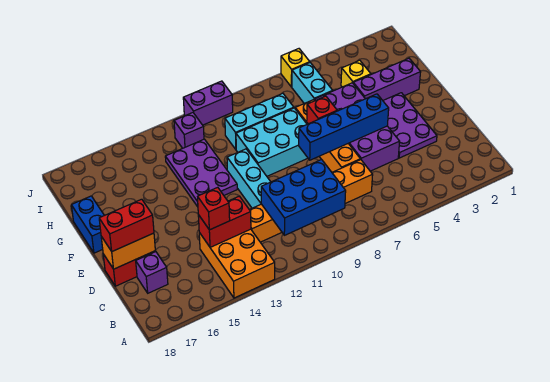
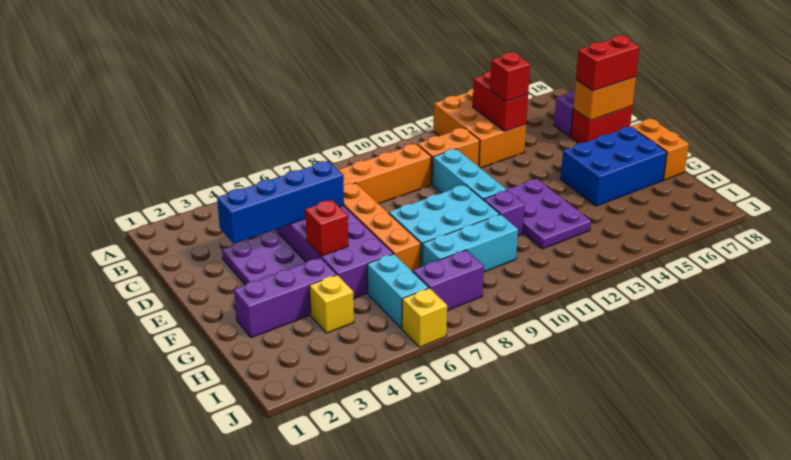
blue brick B9:C11 level 2 -> blue brick F15:G17 level 1
red brick C13:C14 level 2 -> red brick B14:C14 level 2
blue brick E5:E8 level 2 -> blue brick D3:D6 level 2
red brick F7 level 2 -> red brick F5 level 2
blue brick F18:G18 level 1 -> orange brick F18:G18 level 1
purple brick I12 level 1 -> purple brick G11 level 1
purple brick J10:J11 level 1 -> purple brick I7:I8 level 1

